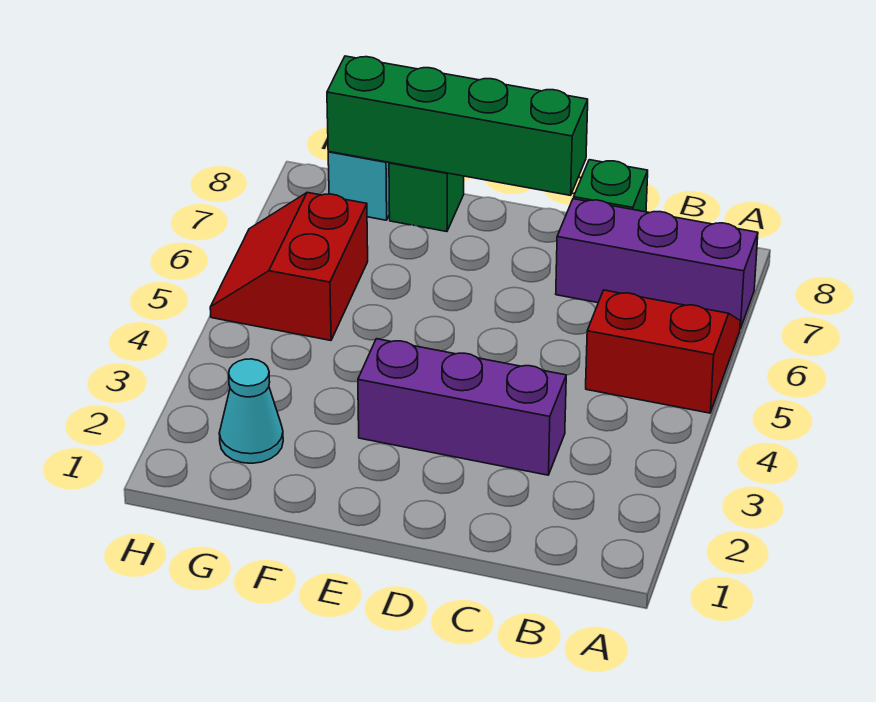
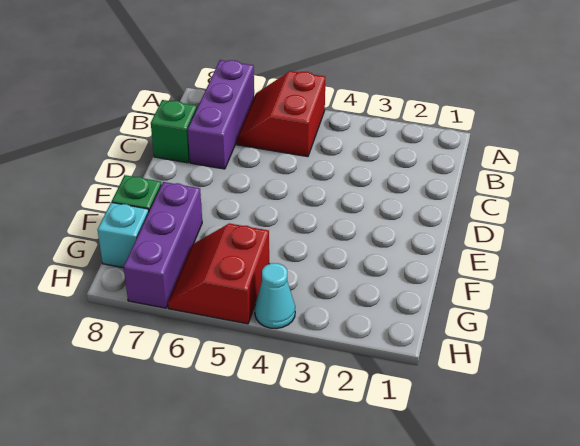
purple brick C3:E3 level 1 -> purple brick F7:H7 level 1
green brick D8:G8 level 2 -> none
cyan cone G2 level 1 -> cyan cone H4 level 1
red slope G5:H6 level 1 top G -> red slope G5:H6 level 1 top 5

